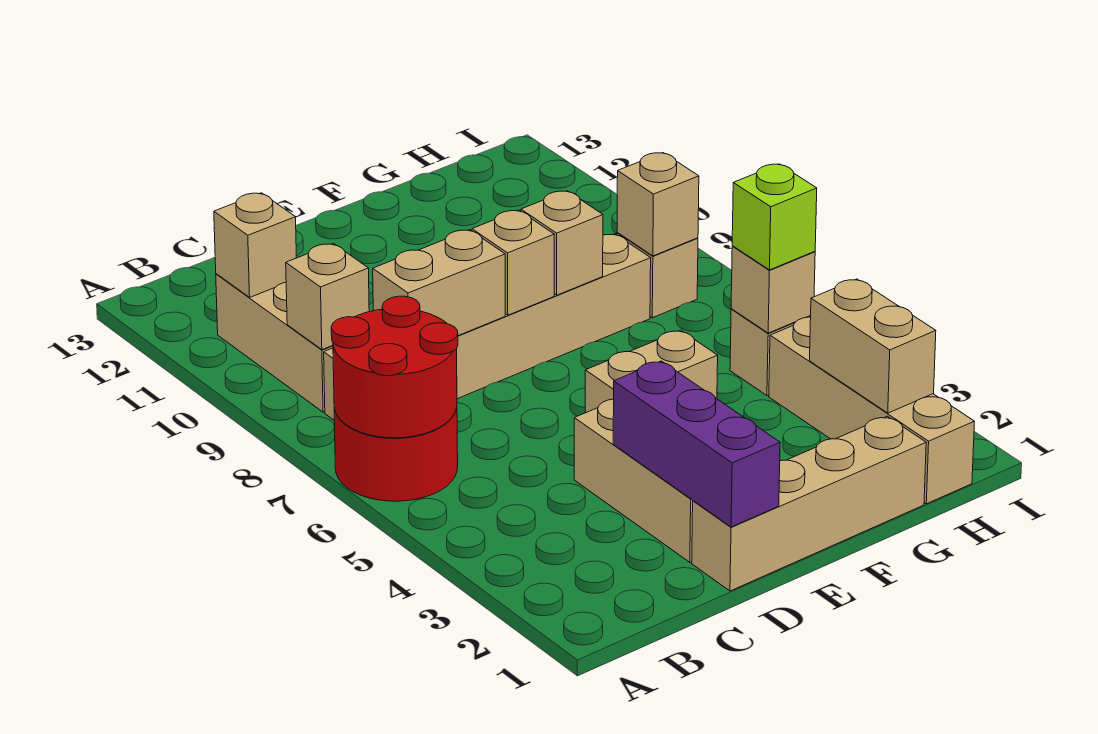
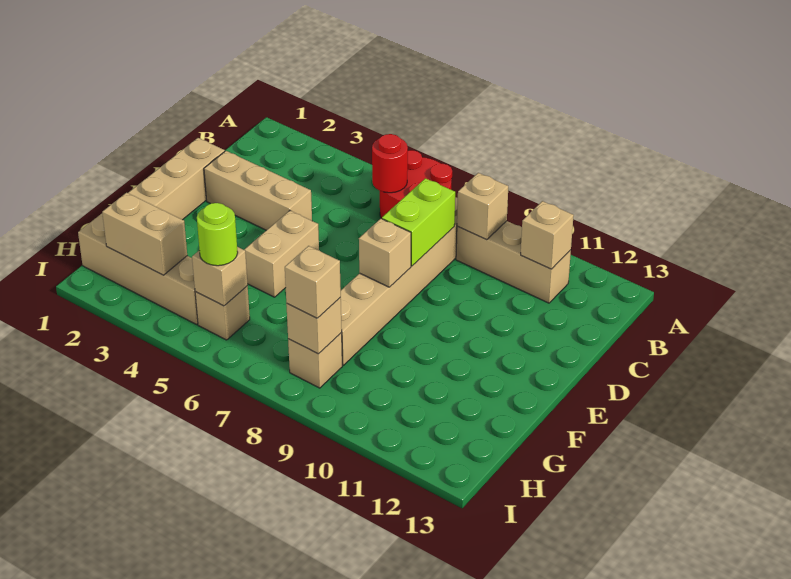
red round brick A6:B7 level 2 -> red round brick B6 level 2
tan brick C8:D8 level 2 -> lime brick C8:D8 level 2
purple brick D1:D3 level 2 -> none
tan brick F8 level 2 -> tan brick H8 level 3
lime brick H5 level 3 -> lime round brick H5 level 3

